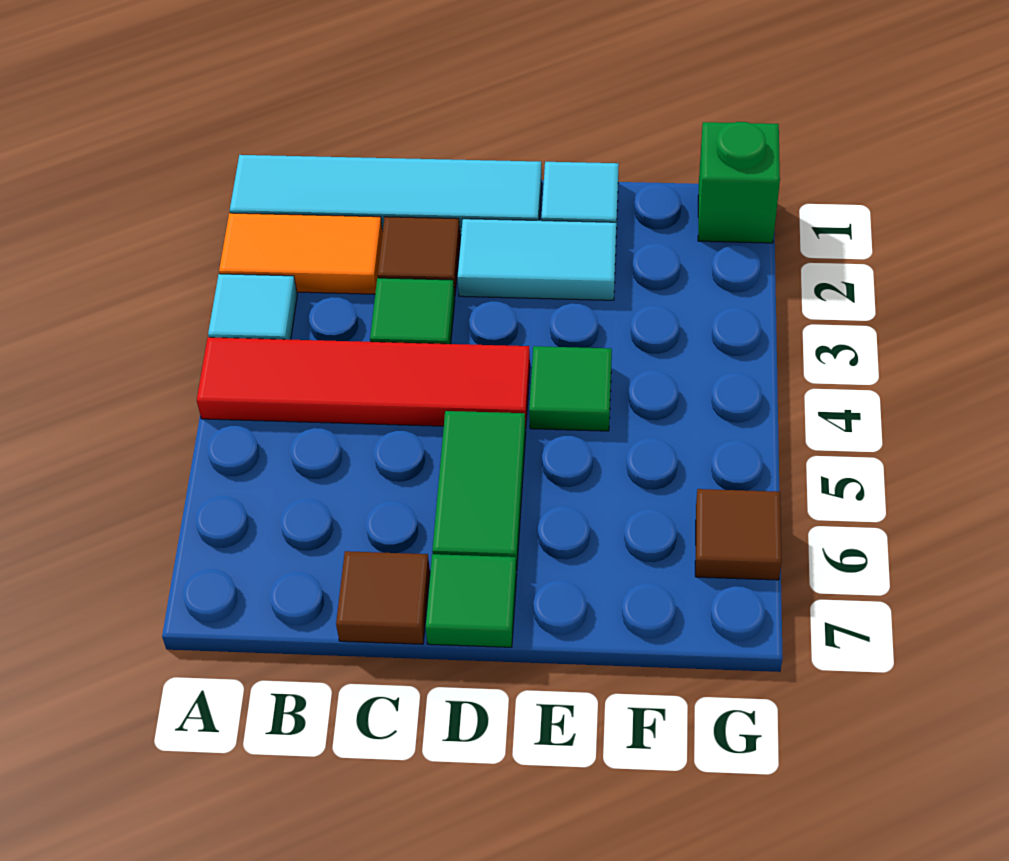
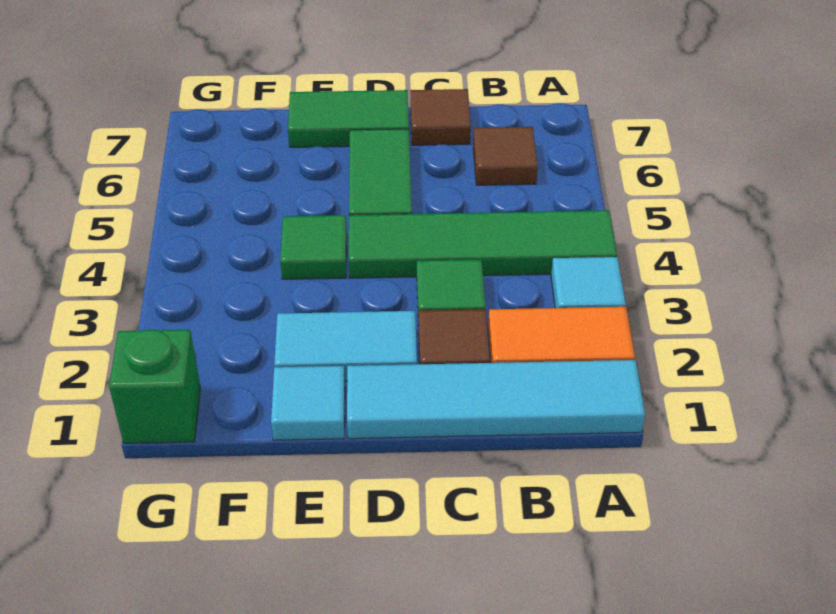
red tile A4:D4 level 1 -> green tile A4:D4 level 1
green tile D7 level 1 -> green tile D7:E7 level 1
brown tile G6 level 1 -> brown tile B6 level 1

